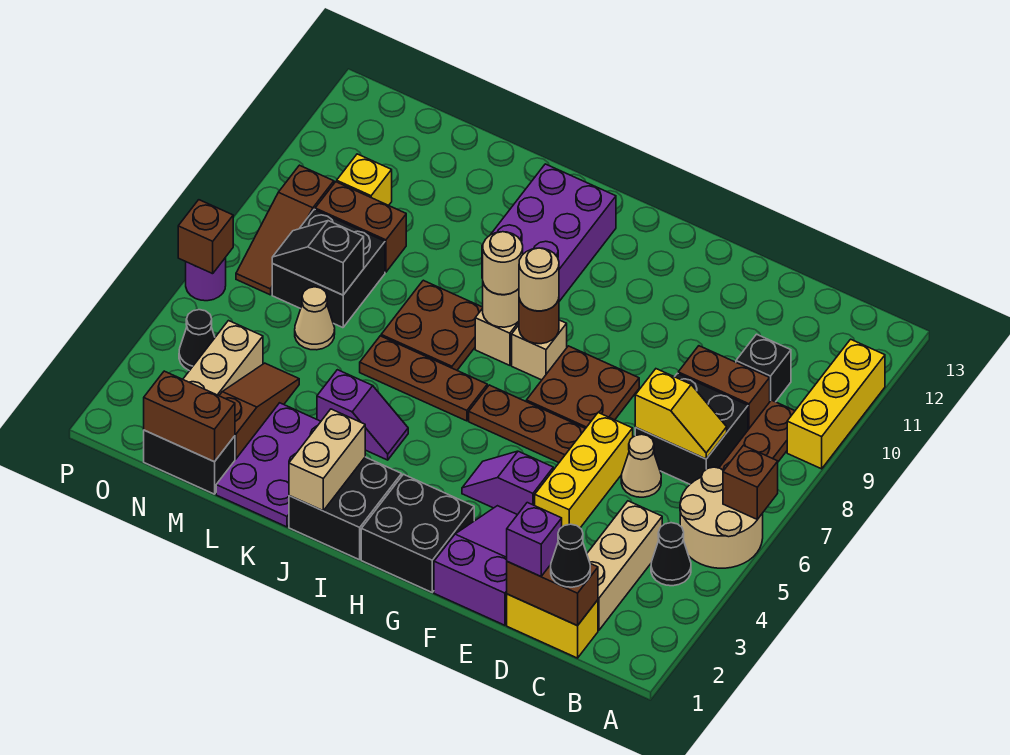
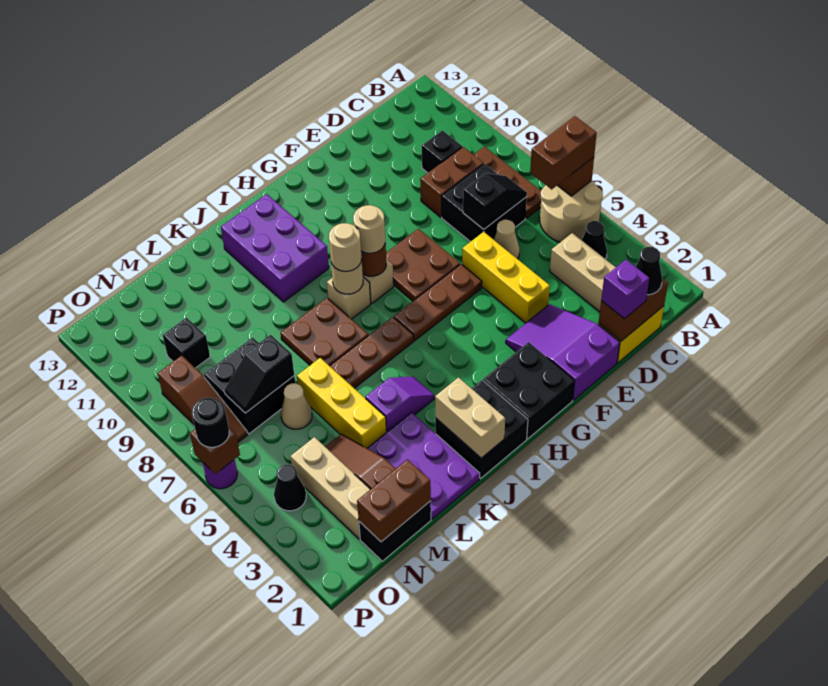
yellow brick A9:A11 level 1 -> yellow brick L4:L6 level 1
yellow slope C7:D7 level 2 top D -> black slope C7:D7 level 2 top D
purple slope F4:G4 level 1 top F -> none
brown brick M9:N9 level 1 -> brown brick A6:B6 level 3
yellow brick N10 level 1 -> black brick N10 level 1
none -> black round brick P6 level 3

